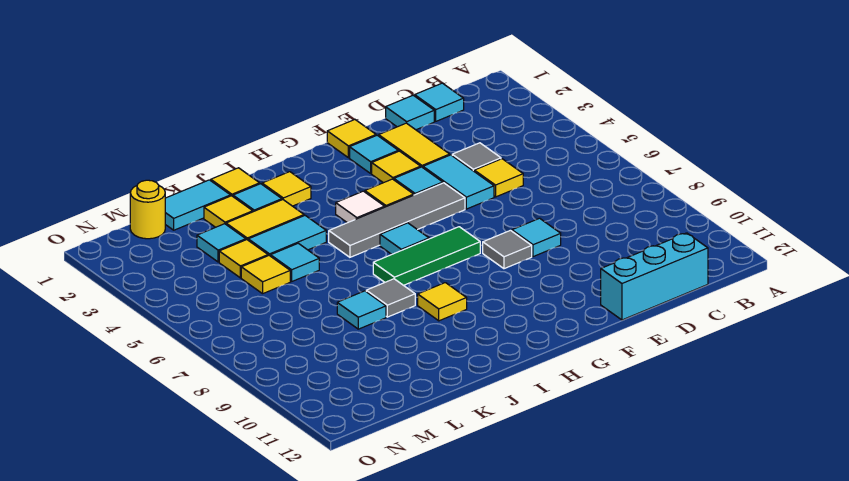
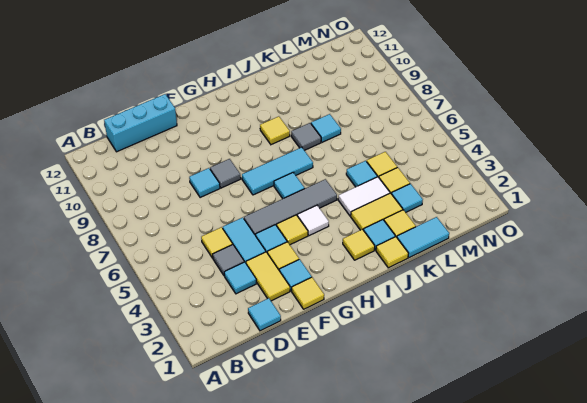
cyan tile C1 level 1 -> cyan tile D3 level 1
green tile G7:I7 level 1 -> cyan tile G7:I7 level 1
cyan tile J4:K4 level 1 -> white tile J4:K4 level 1
yellow round brick M1 level 1 -> none

